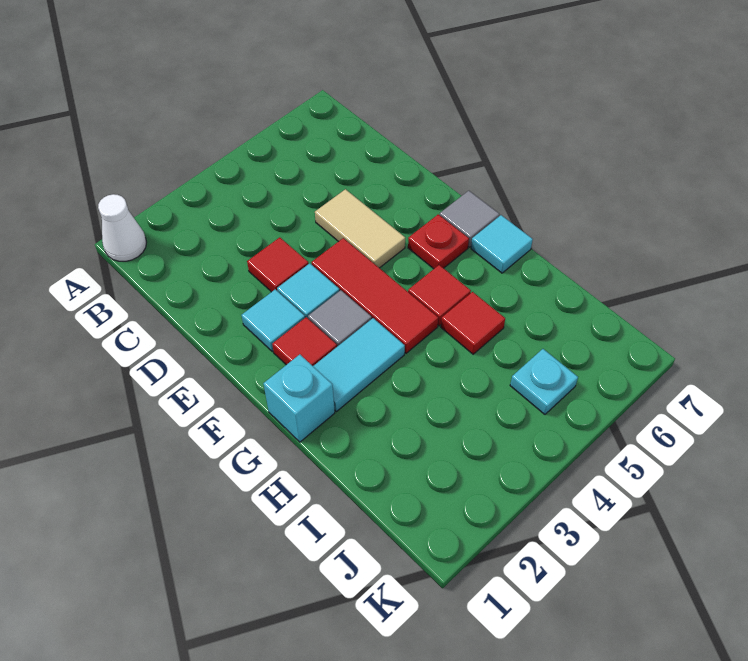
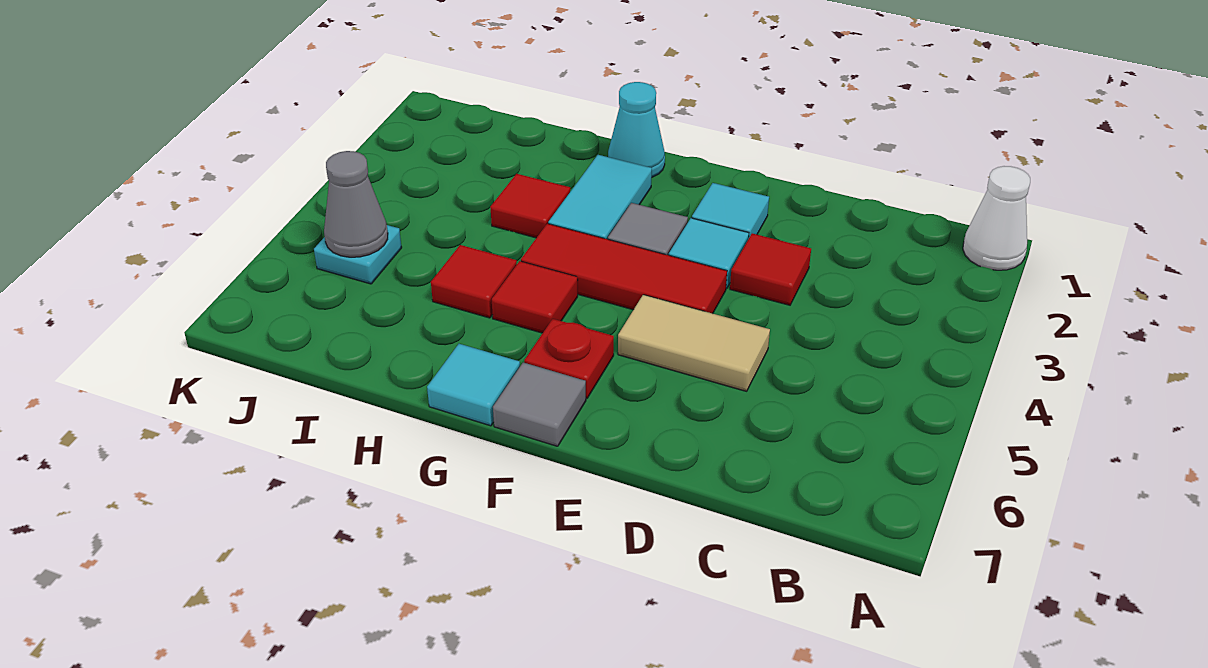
red tile F2 level 1 -> red tile H3 level 1
cyan brick G1 level 1 -> cyan cone G1 level 1
none -> grey cone J5 level 2

